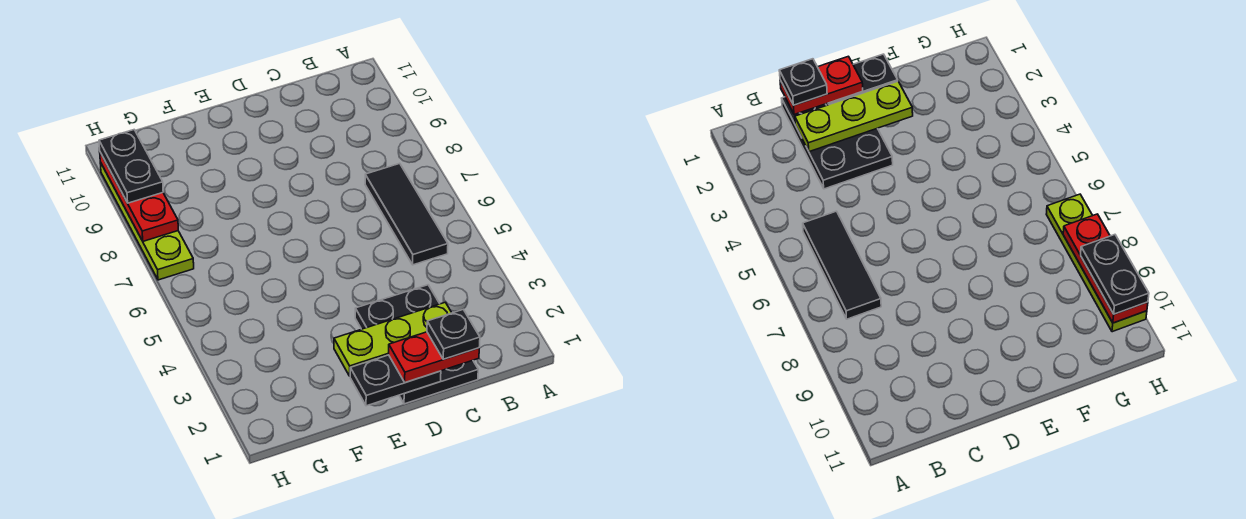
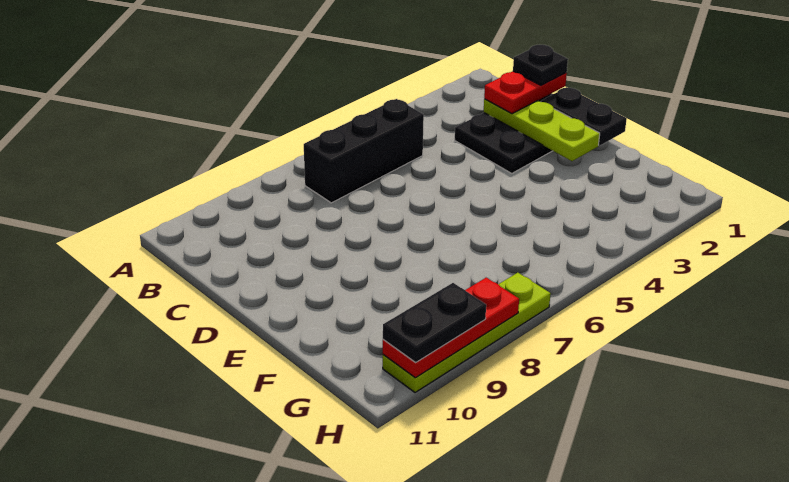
black tile B5:B7 level 1 -> black brick B5:B7 level 1
red plate C1:D1 level 3 -> red plate C1:C2 level 3

